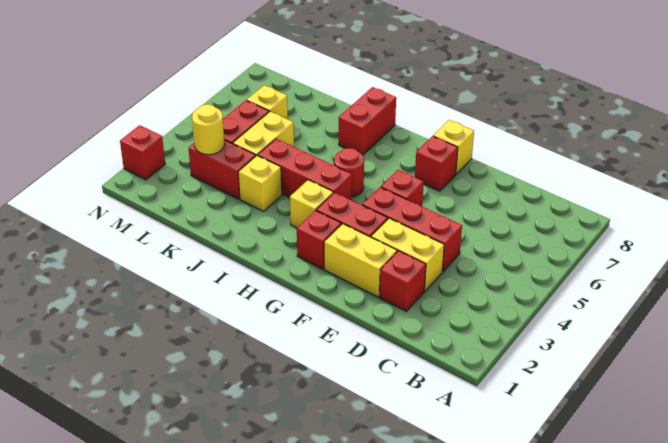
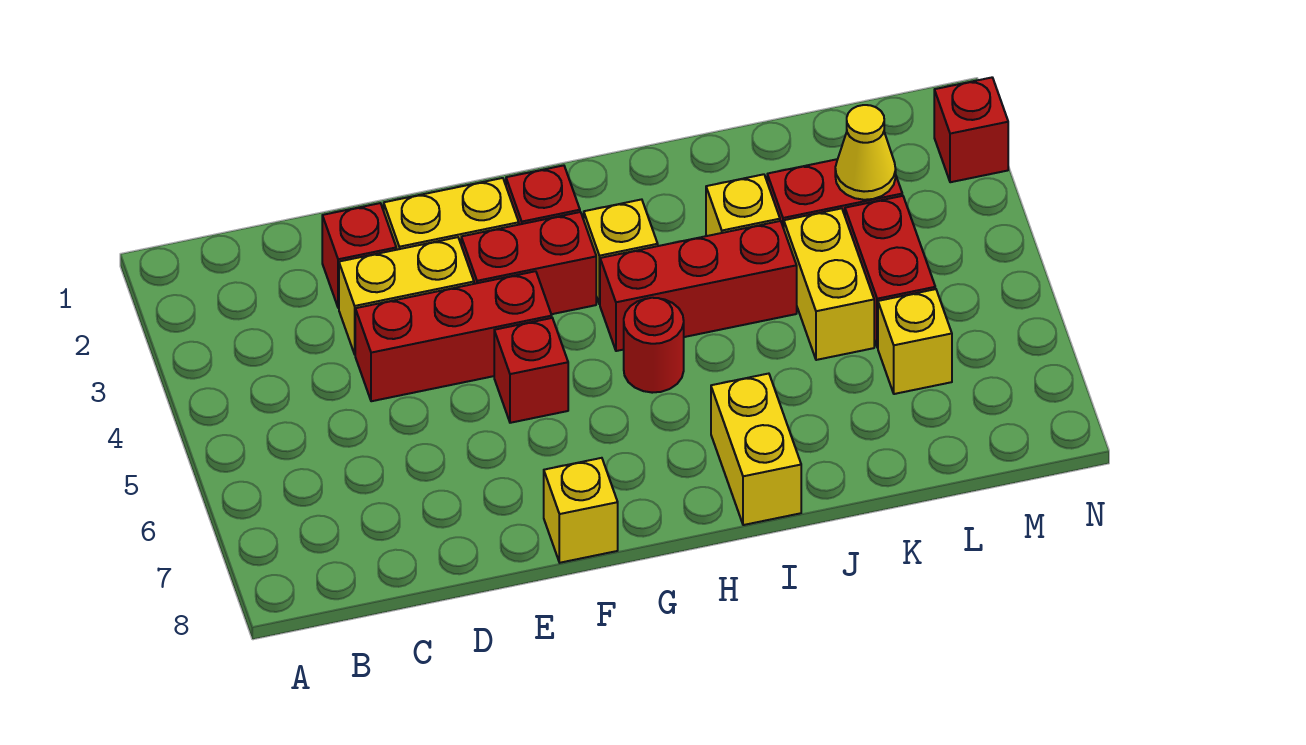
red brick F7 level 1 -> none
red brick I7:I8 level 1 -> yellow brick I7:I8 level 1
yellow round brick L3 level 2 -> yellow cone L3 level 2

